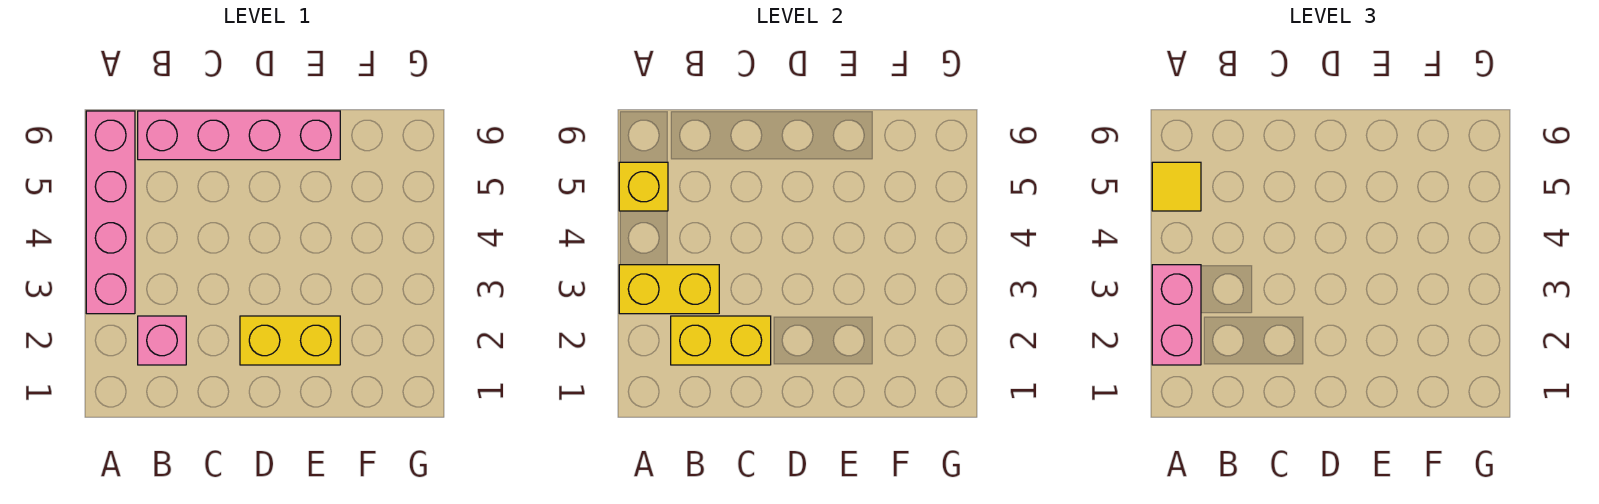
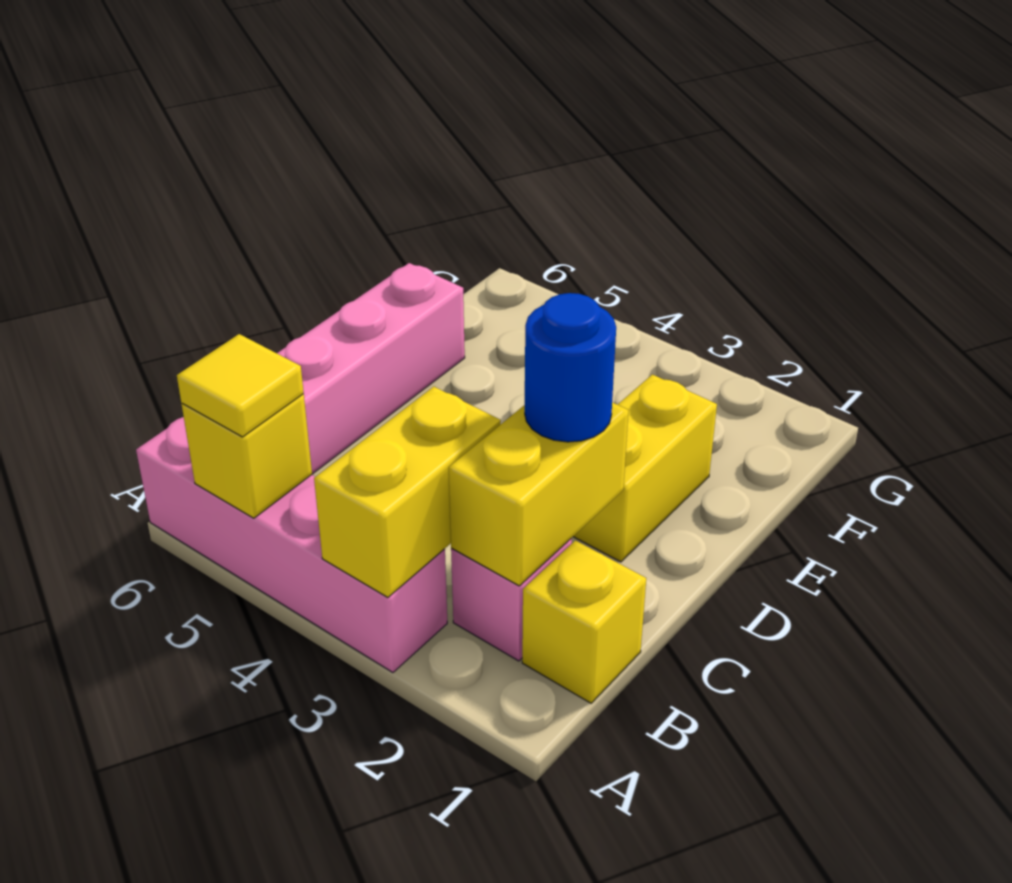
pink brick A2:A3 level 3 -> none
none -> yellow brick B1 level 1
none -> blue round brick C2 level 3

